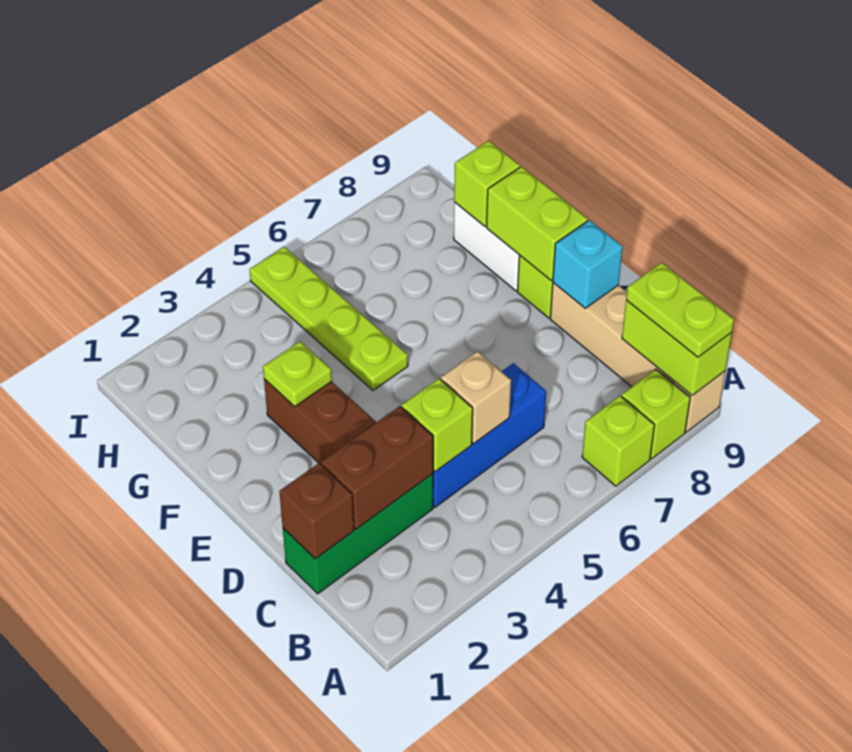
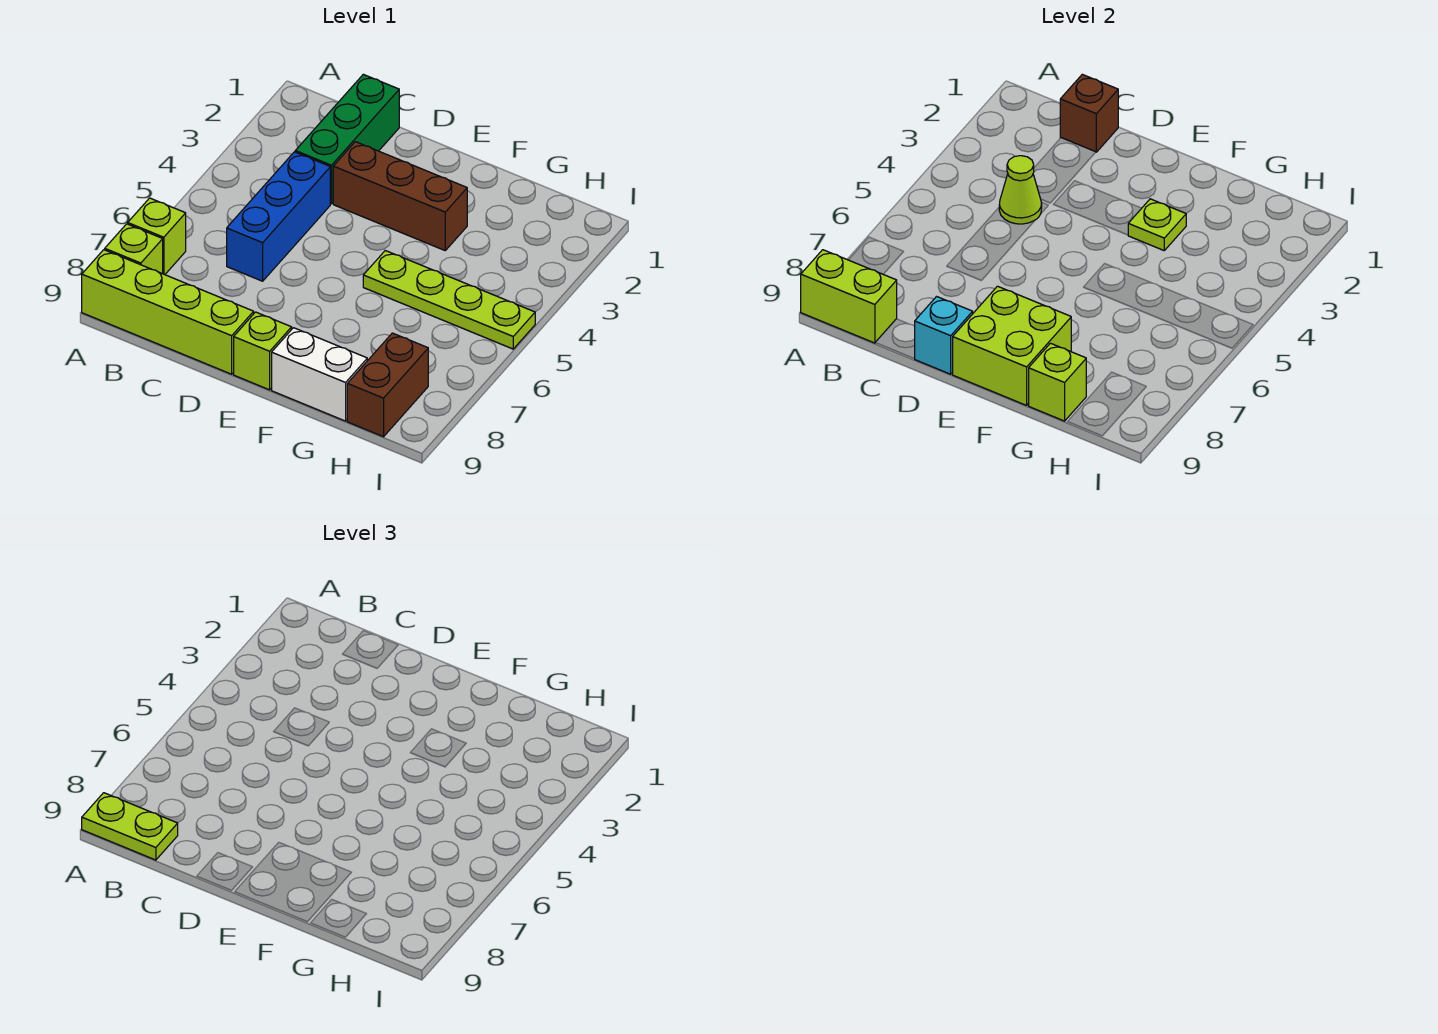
tan brick A9:D9 level 1 -> lime brick A9:D9 level 1
brown brick C2:C3 level 2 -> brown brick H8:H9 level 1
lime brick C4 level 2 -> lime cone C4 level 2
tan brick C5 level 2 -> none
lime brick E9:F9 level 2 -> lime brick E8:F9 level 2

